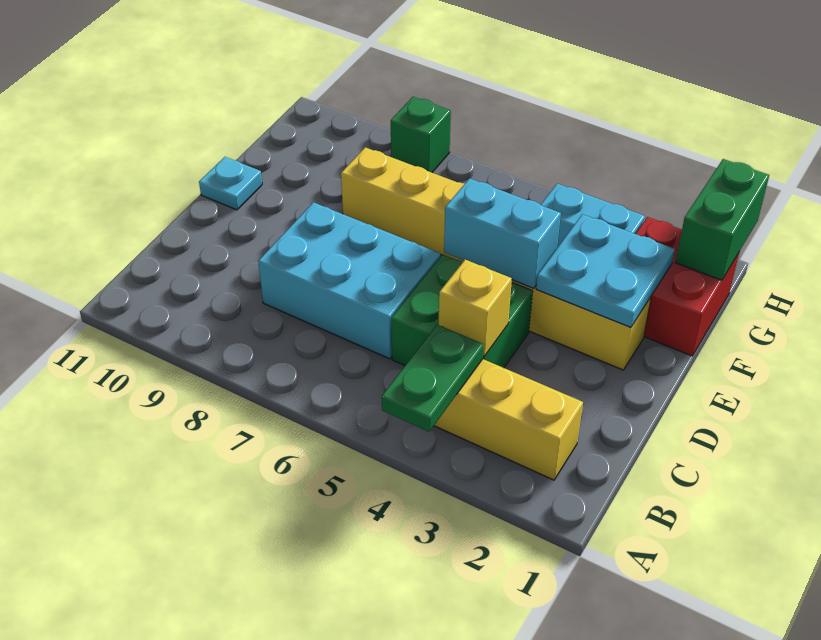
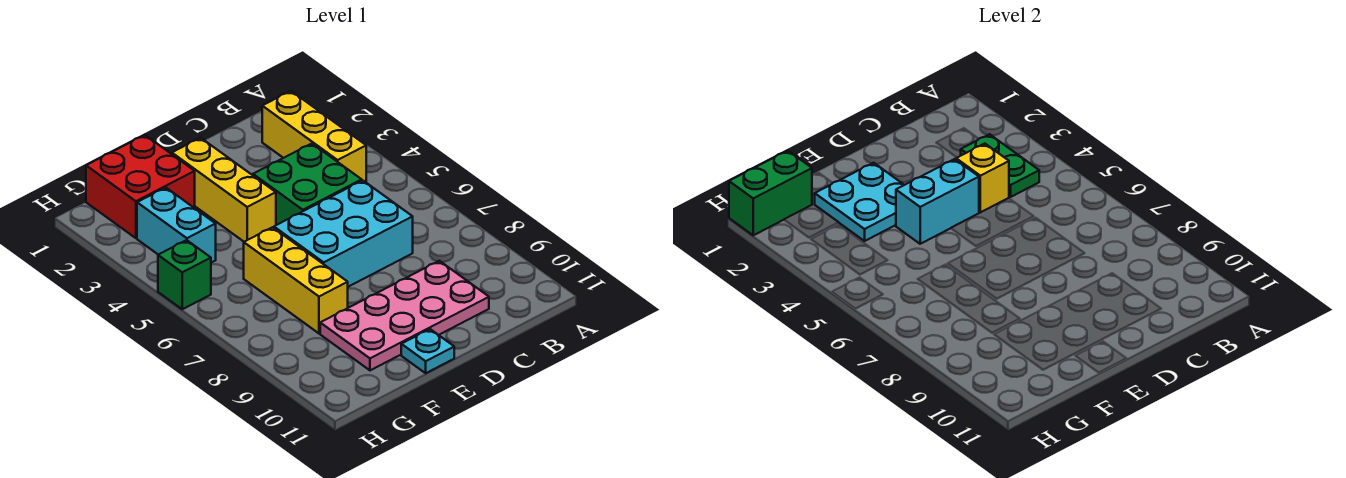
green plate A4:B4 level 2 -> green plate B3:B4 level 2
cyan brick C6:D8 level 1 -> cyan brick C6:E7 level 1
none -> pink plate C9:F10 level 1
cyan brick E4:E5 level 2 -> cyan brick D4:E4 level 2
green brick H8 level 1 -> green brick H5 level 1

